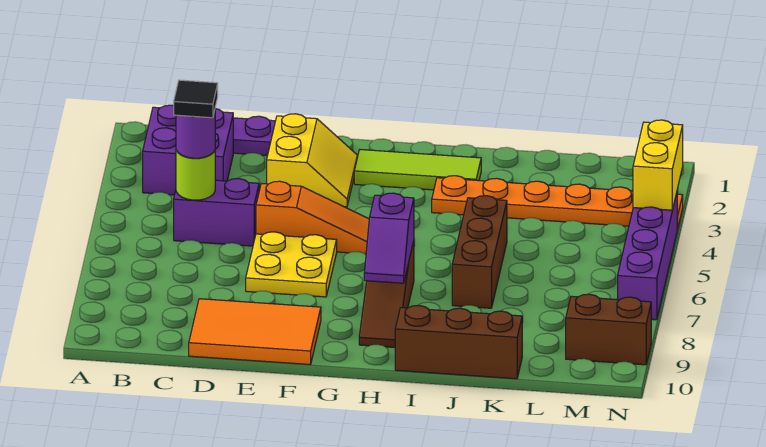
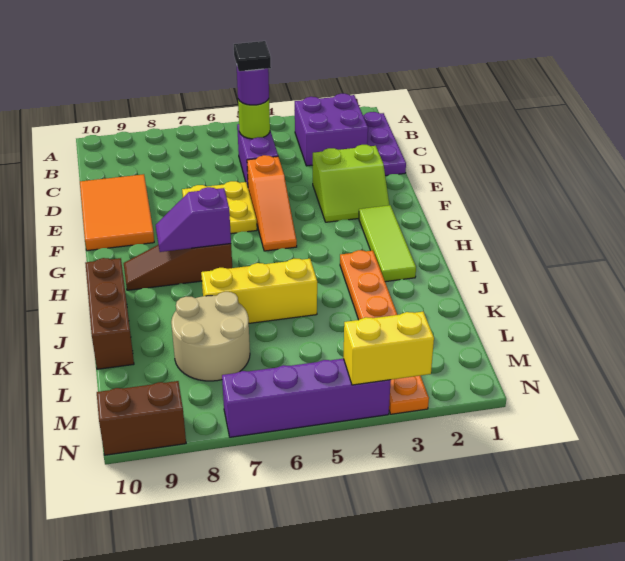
yellow slope E2:F3 level 1 top E -> lime slope E2:F3 level 1 top E
brown brick J5:J7 level 1 -> yellow brick J5:J7 level 1
none -> tan round brick K7:L8 level 1
brown brick M9:N9 level 1 -> brown brick N9:N10 level 1

